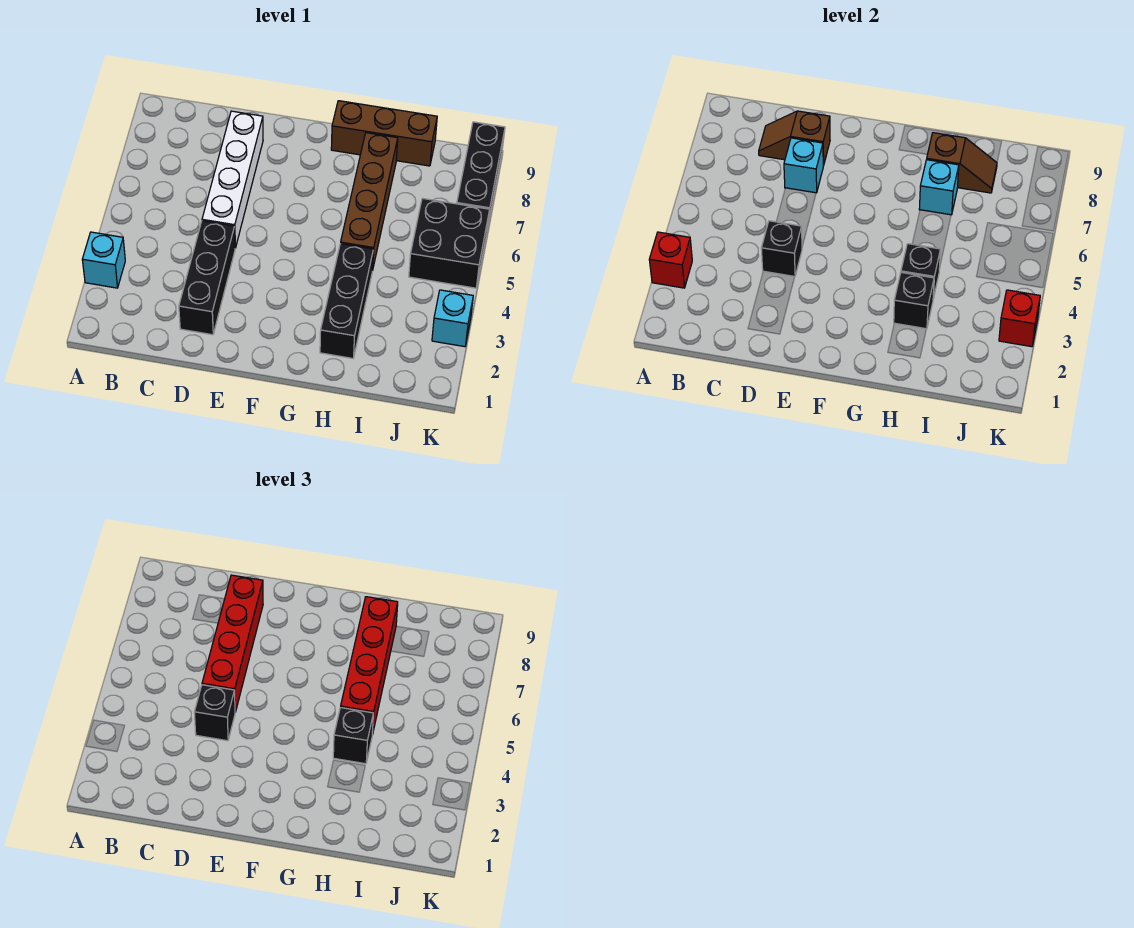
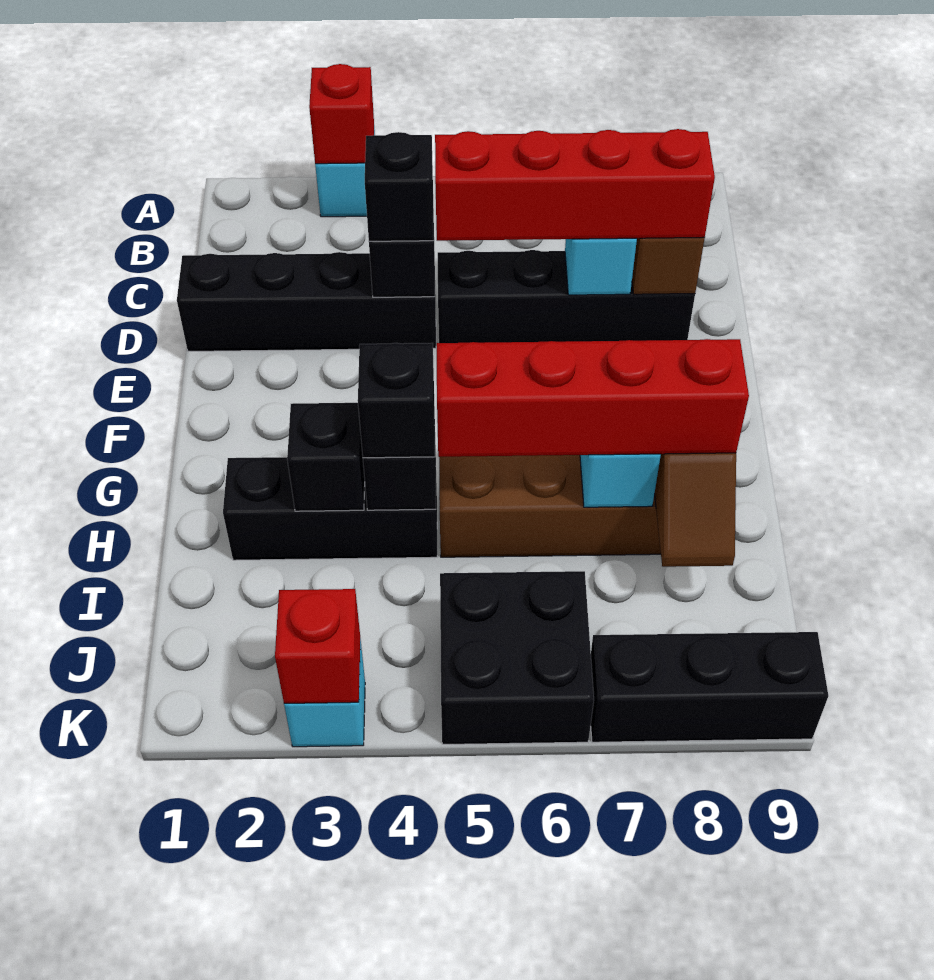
black brick D2:D4 level 1 -> black brick D1:D4 level 1
white brick D5:D8 level 1 -> black brick D5:D8 level 1
brown brick G9:I9 level 1 -> none

